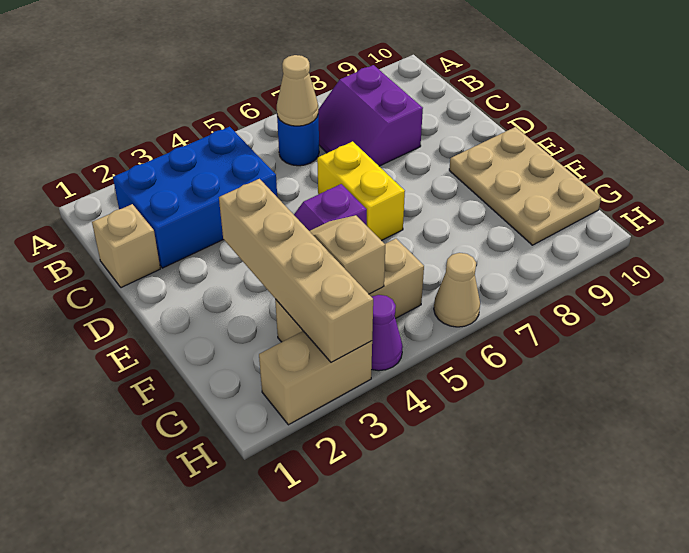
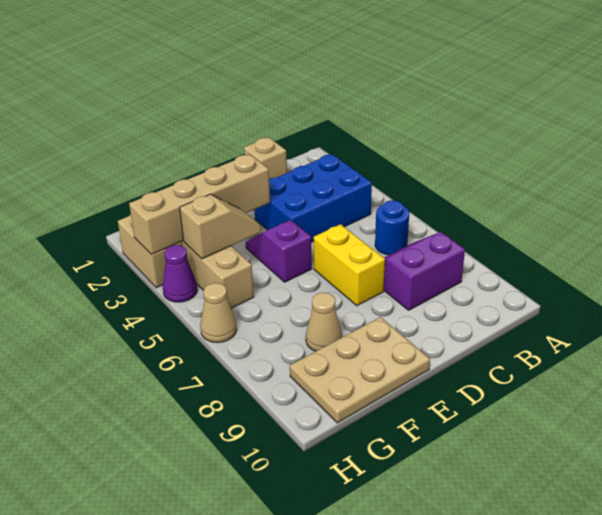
blue brick B2:C4 level 1 -> blue brick B3:D4 level 1
tan cone B6 level 2 -> tan cone F8 level 1
yellow brick D6:E6 level 1 -> yellow brick D6:D7 level 1

